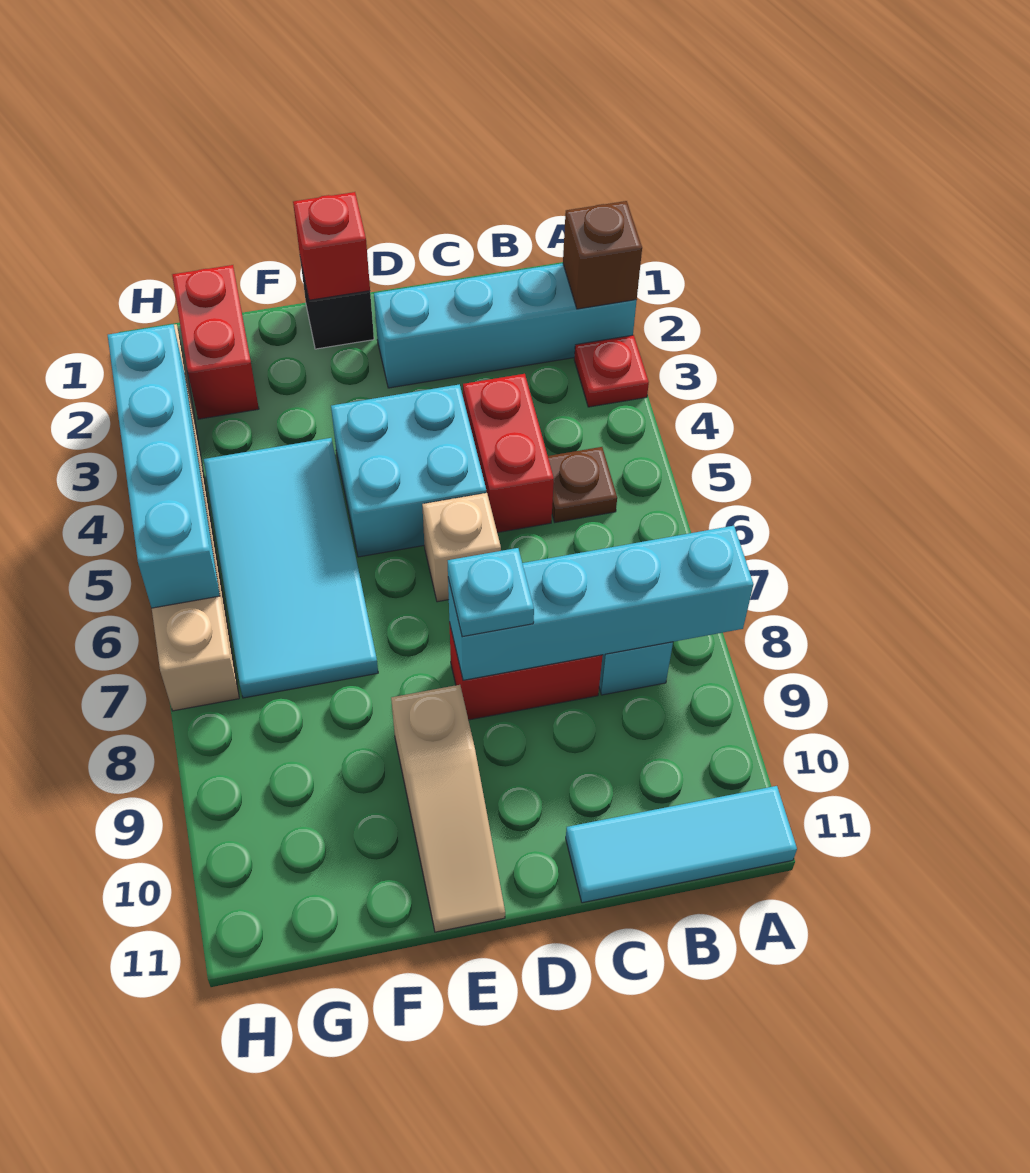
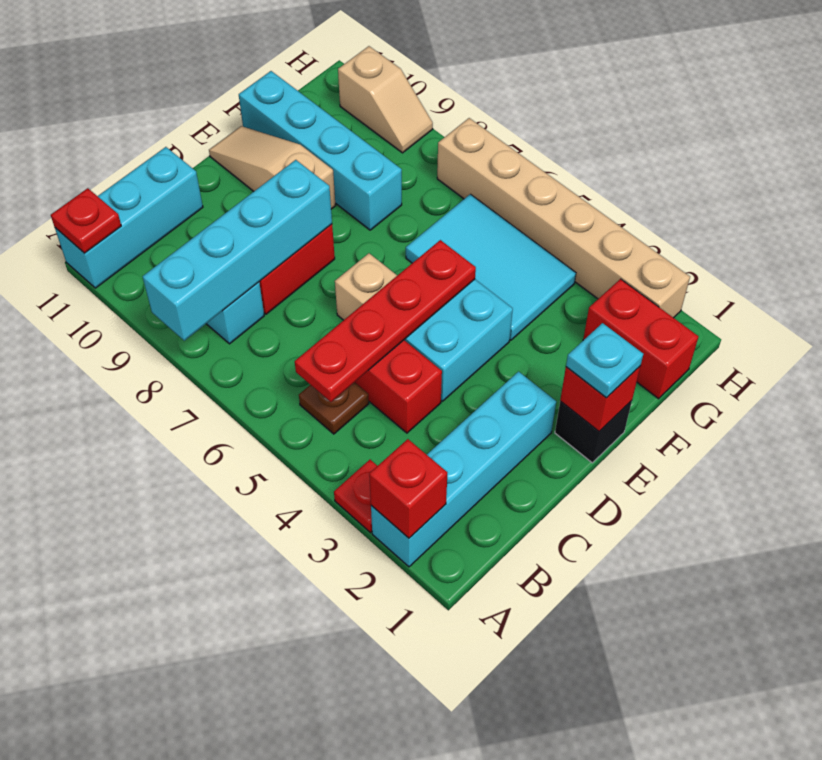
brown brick A2 level 2 -> red brick A2 level 2
cyan tile A11:C11 level 1 -> cyan brick A11:C11 level 1
none -> red plate A11 level 2
none -> red plate B5:E5 level 2
cyan plate D8 level 3 -> cyan plate E1 level 3
cyan tile F4:G7 level 1 -> cyan tile F4:G6 level 1
cyan brick H3:H6 level 2 -> cyan brick F8:F11 level 1
none -> tan slope H9:H10 level 1 top 10

